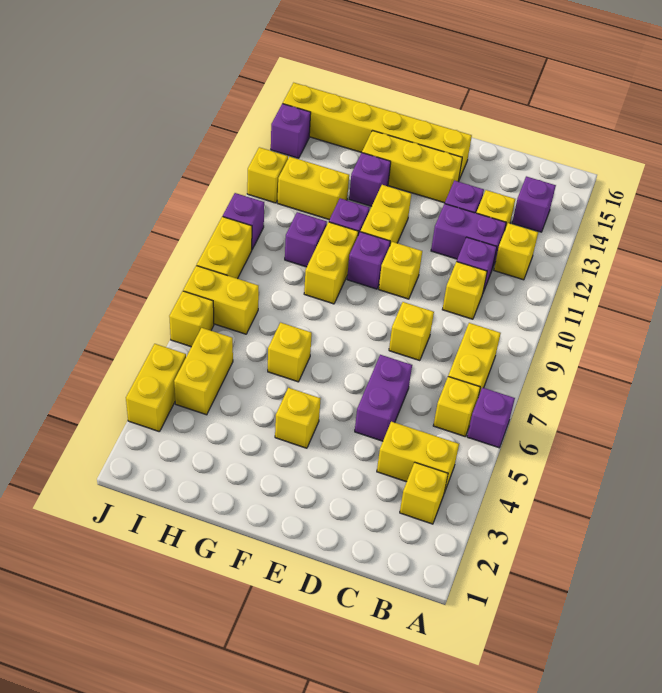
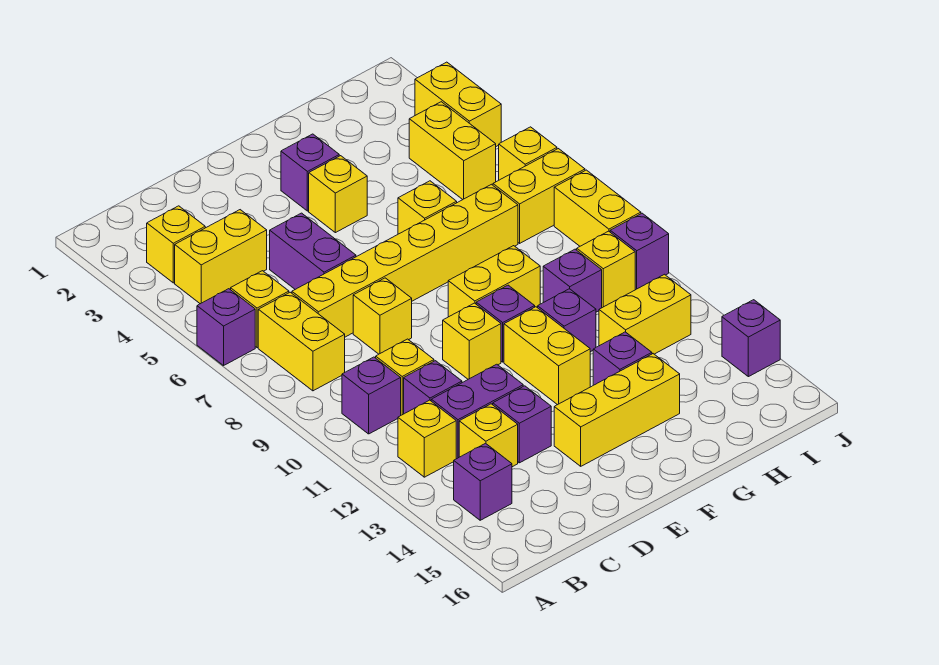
none -> purple brick B10 level 1
yellow brick E15:J15 level 1 -> yellow brick C7:H7 level 1
none -> purple brick F3 level 1
yellow brick G9:G10 level 1 -> yellow brick F9:G9 level 1
yellow brick J12 level 1 -> yellow brick I10 level 1

